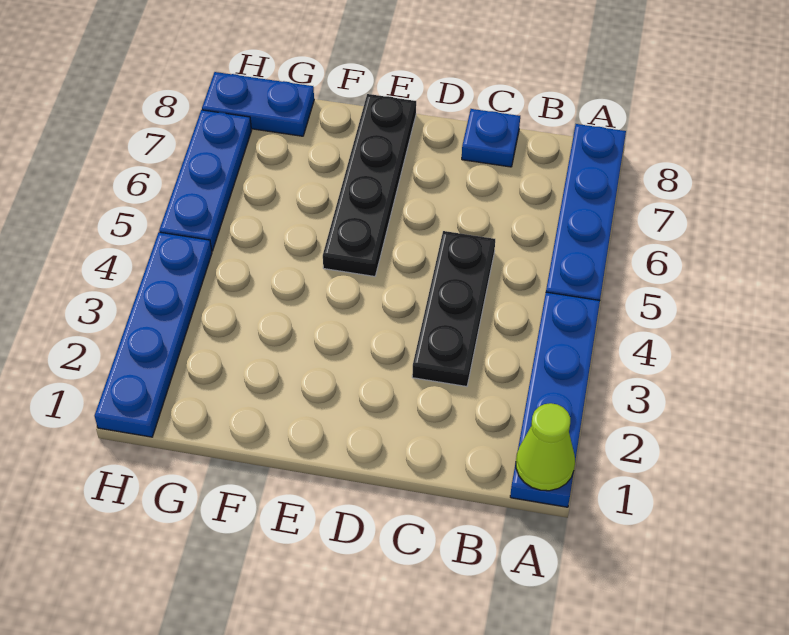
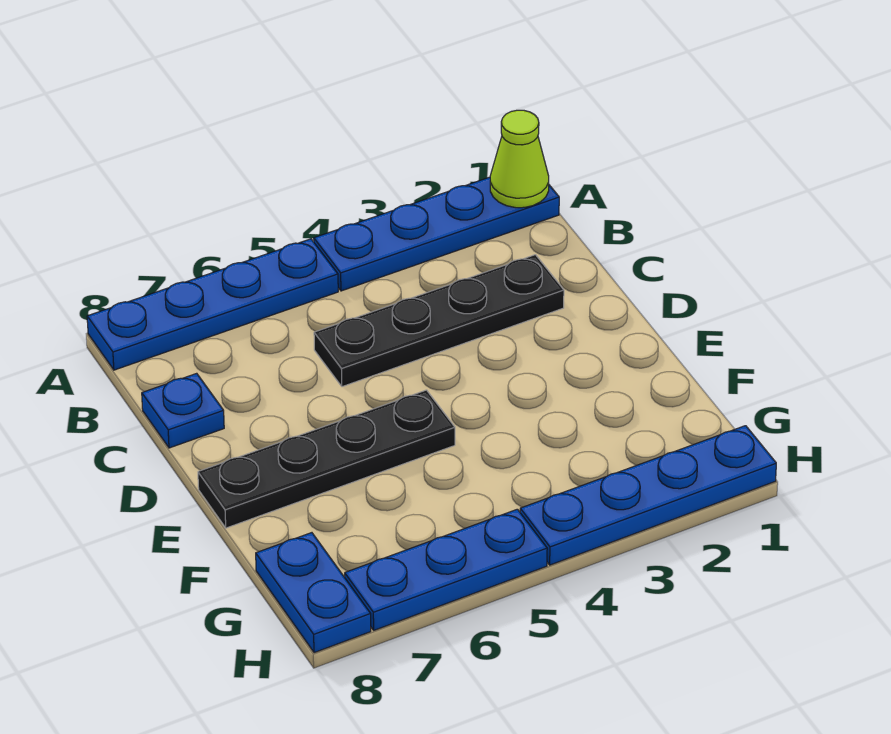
black plate C3:C5 level 1 -> black plate C2:C5 level 1

